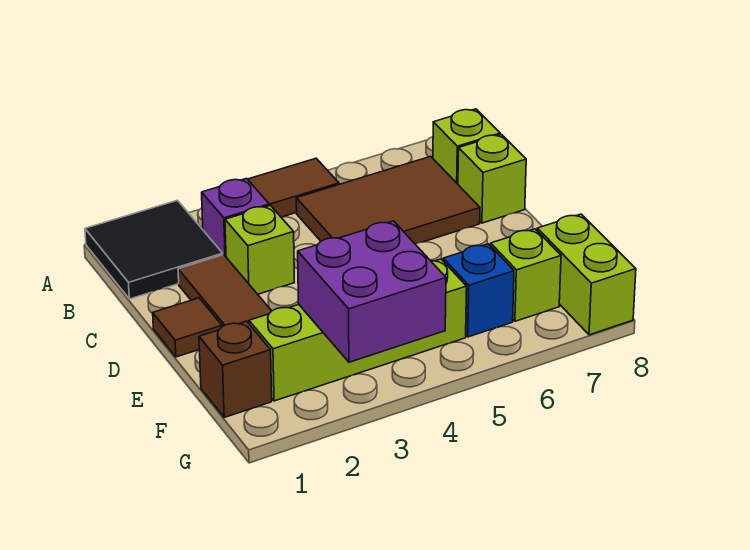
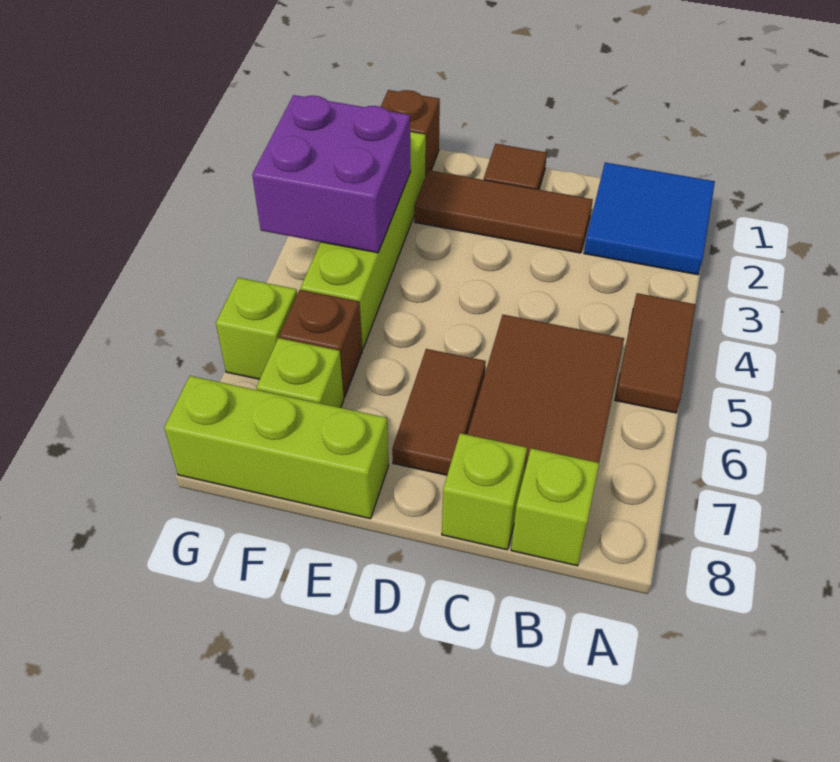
black tile A1:B2 level 1 -> blue tile A1:B2 level 1
purple brick B3 level 1 -> none
lime brick C3 level 1 -> lime brick G6 level 1
none -> brown tile D6:D7 level 1
blue brick F6 level 1 -> brown brick F6 level 1
lime brick F8:G8 level 1 -> lime brick E8:G8 level 1

